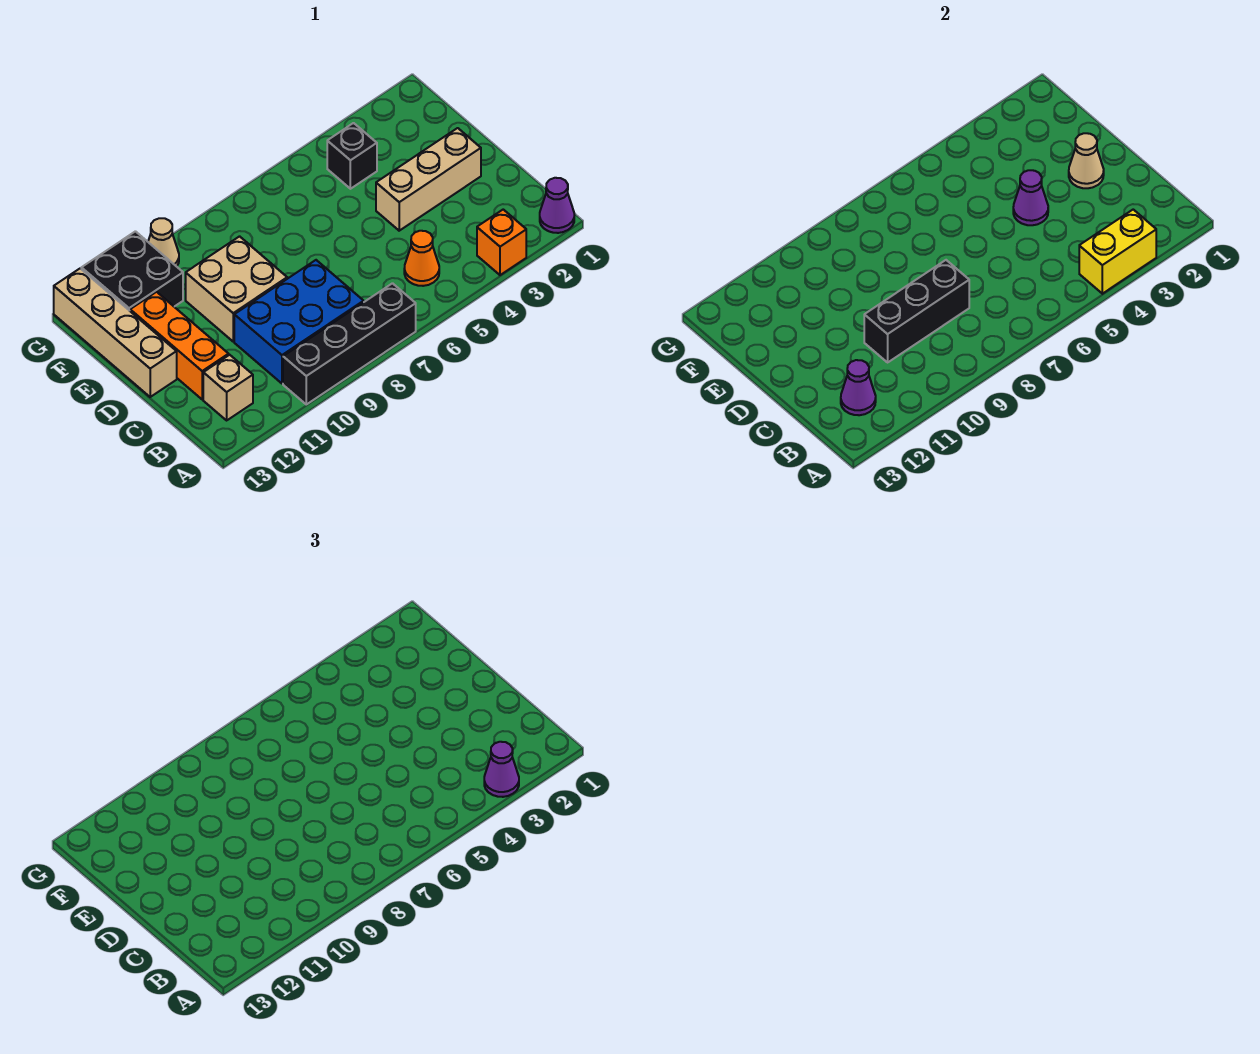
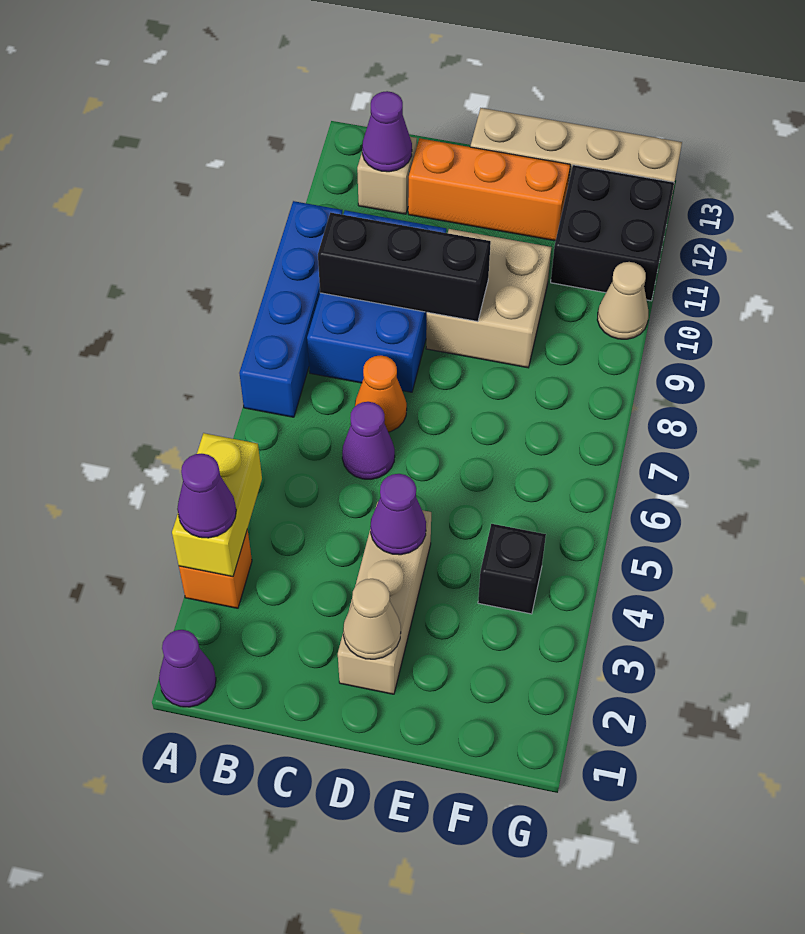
black brick A7:A10 level 1 -> blue brick A7:A10 level 1
orange cone B5 level 1 -> orange cone C7 level 1
none -> purple cone C6 level 1
black brick C8:C10 level 2 -> black brick B9:D9 level 2

